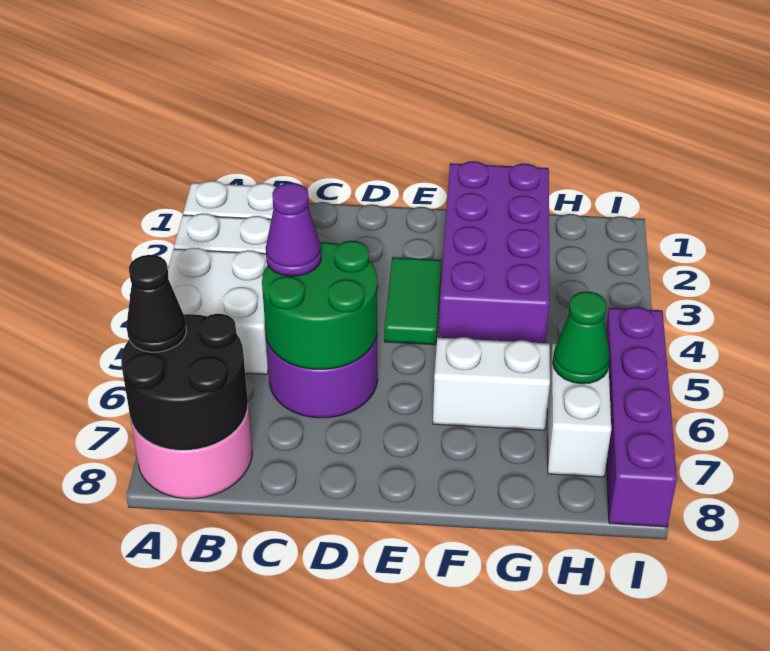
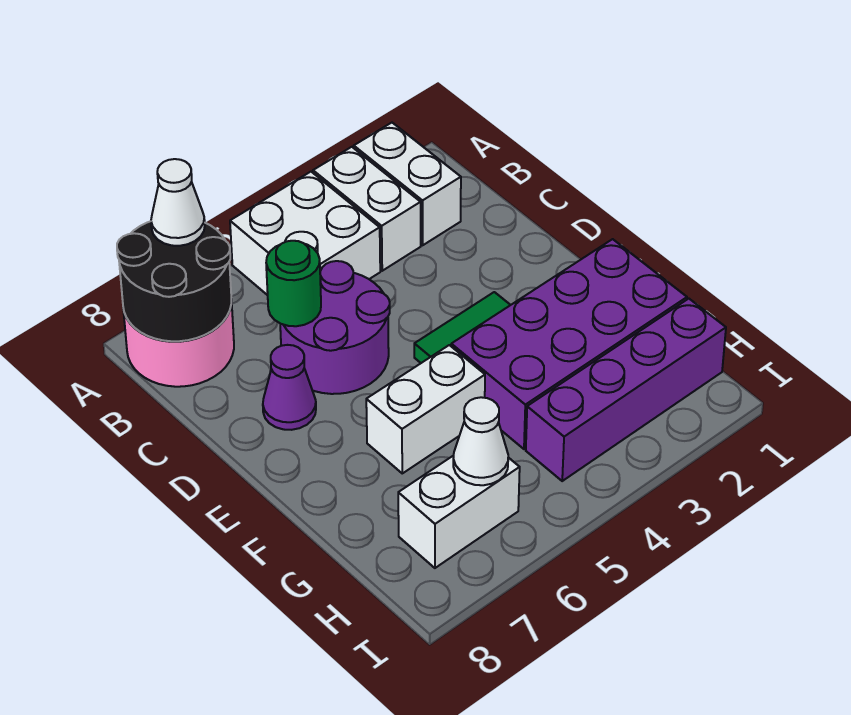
black cone A7 level 3 -> white cone A7 level 3
green round brick C5:D6 level 2 -> green round brick C6 level 2
purple cone C5 level 3 -> purple cone D7 level 1
white brick F6:G6 level 1 -> white brick F5:F6 level 1
green cone H6 level 2 -> white cone H6 level 2
purple brick I5:I8 level 1 -> purple brick H1:H4 level 1

